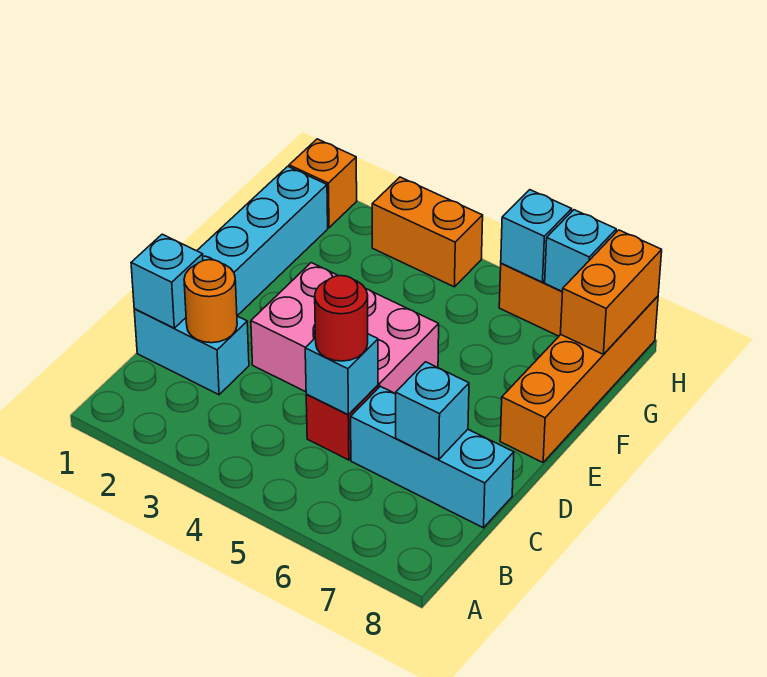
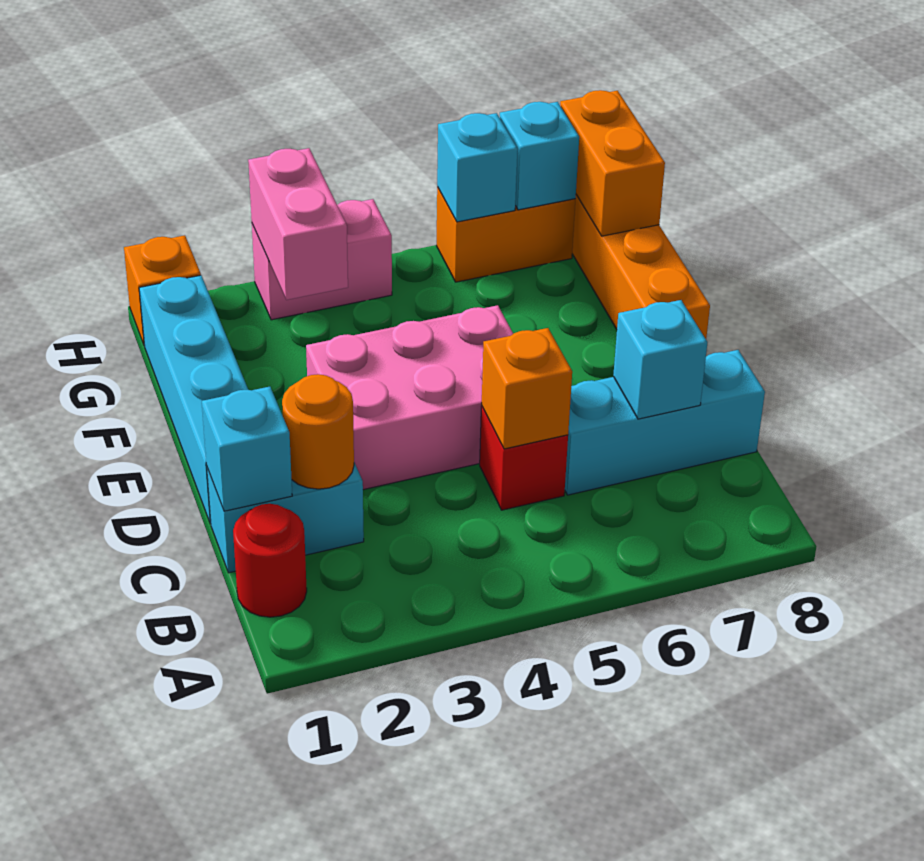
cyan brick C5 level 2 -> orange brick C5 level 2
red round brick C5 level 3 -> red round brick B1 level 1
none -> pink brick G3:H3 level 2
orange brick H3:H4 level 1 -> pink brick H3:H4 level 1

